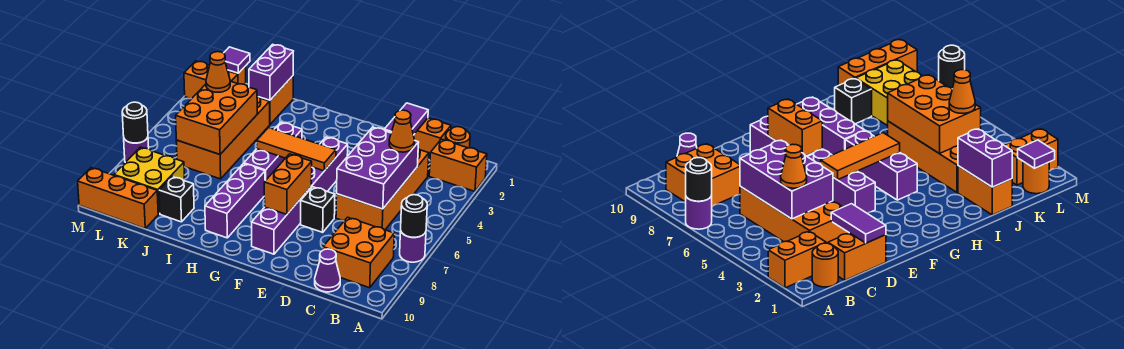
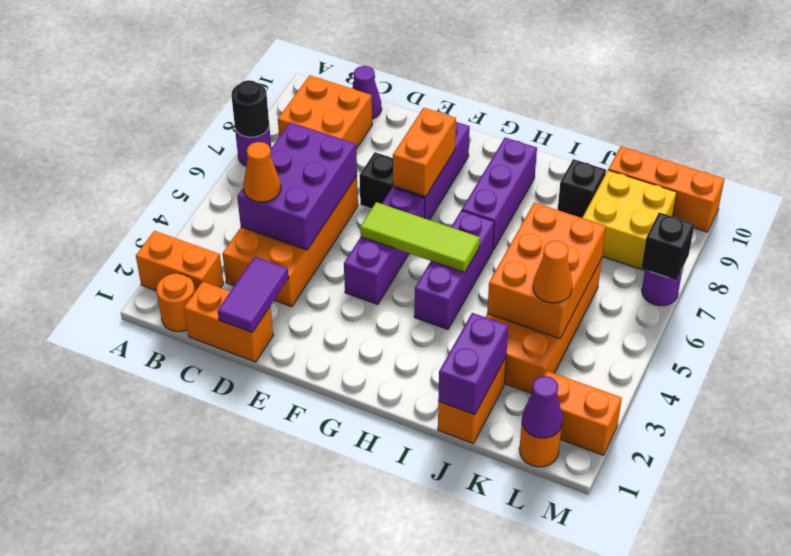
orange tile F5:H5 level 2 -> lime tile F5:H5 level 2
purple tile L1 level 2 -> purple cone L1 level 2
black round brick M7 level 2 -> black brick M7 level 2

